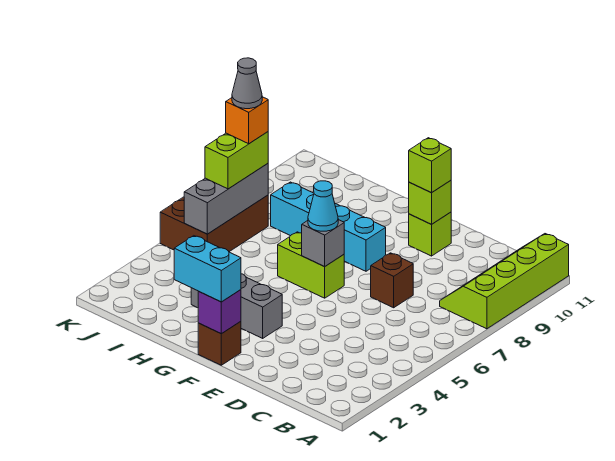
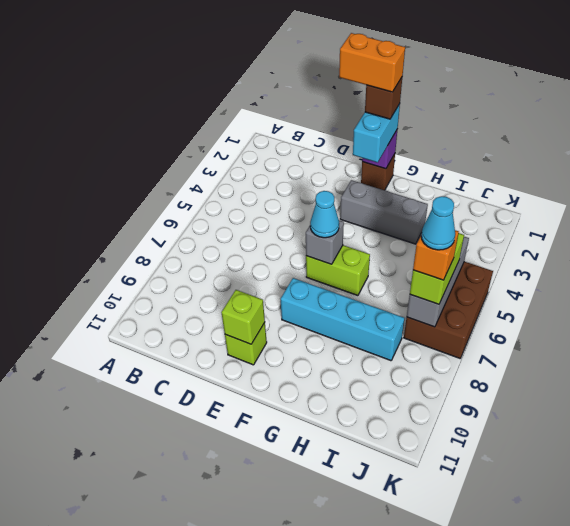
lime slope A8:B11 level 1 top A -> none
brown brick D7 level 1 -> brown brick F1 level 4
none -> orange brick E1:F1 level 5
lime brick E10 level 3 -> none
cyan brick F1:G1 level 3 -> cyan brick F1:F2 level 3
grey cone J7 level 5 -> cyan cone J7 level 5

